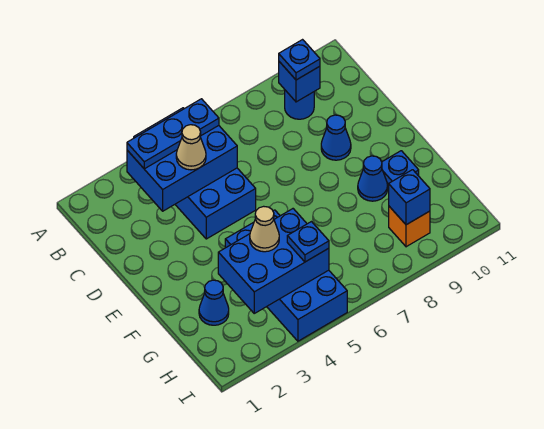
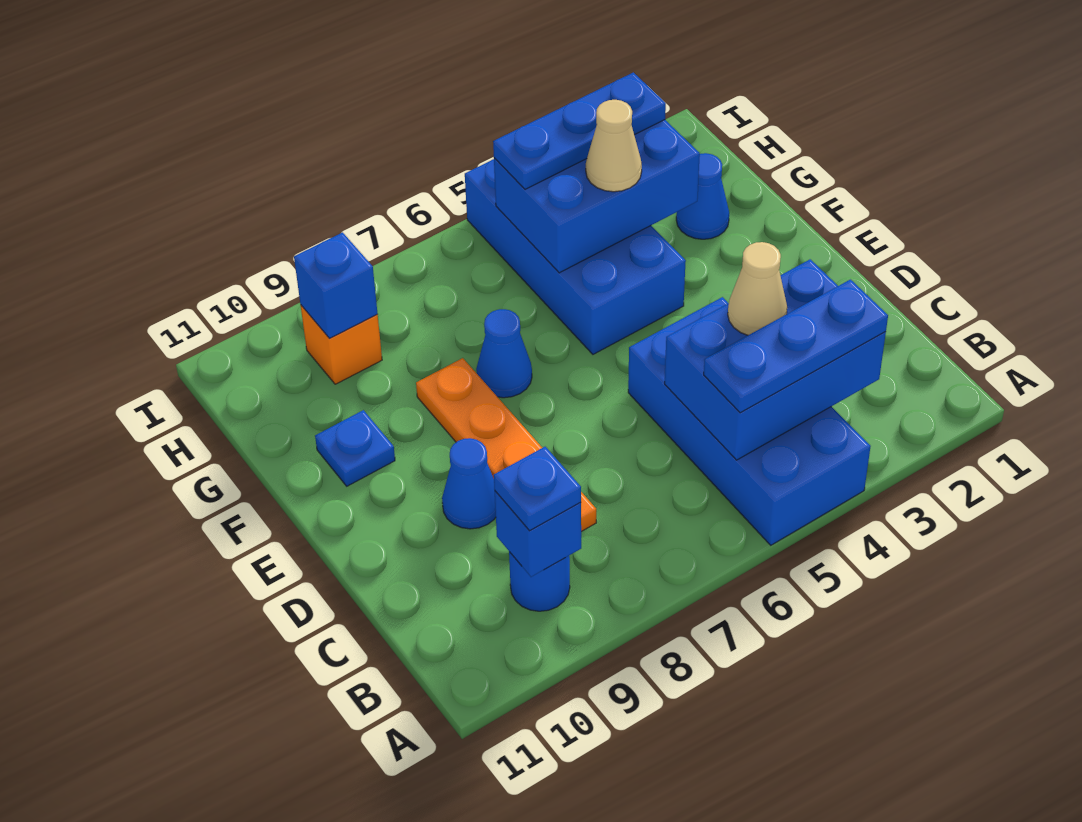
none -> orange plate C8:F8 level 1
blue cone F9 level 1 -> blue cone F7 level 1
blue plate H5 level 3 -> blue plate H3:H5 level 3

